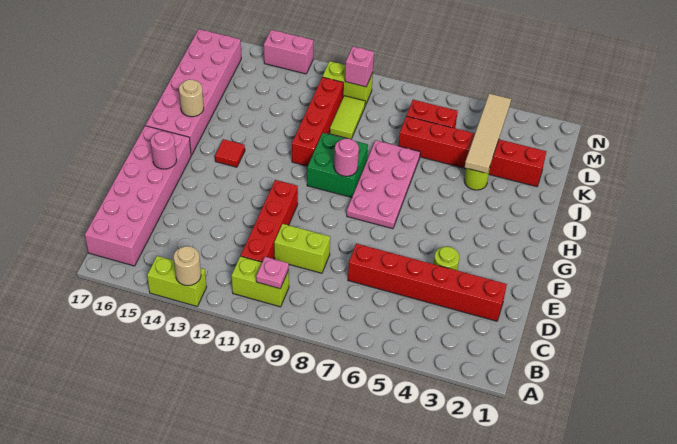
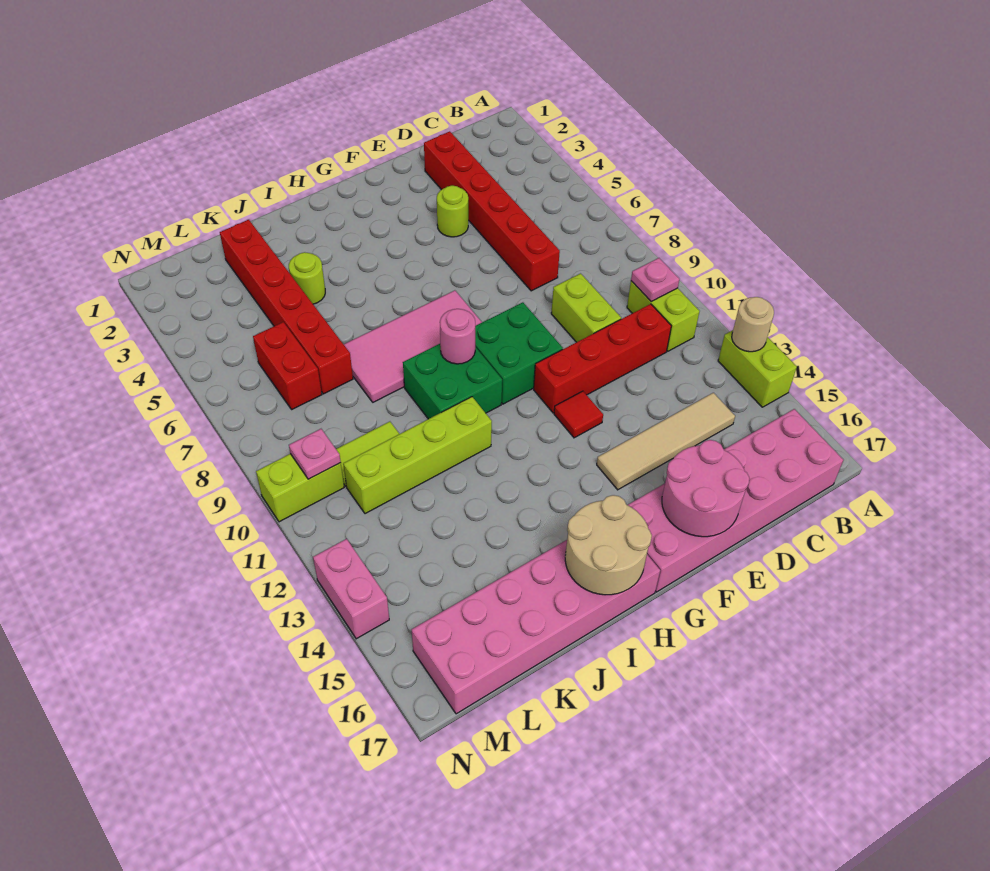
none -> green brick F9:G10 level 1
pink round brick F16 level 2 -> pink round brick E16:F17 level 2
pink plate G7:J8 level 1 -> pink tile G7:J8 level 1
red tile H14 level 1 -> red tile F12 level 1
red brick I11:L11 level 1 -> lime brick I11:L11 level 1
tan round brick I16 level 2 -> tan round brick H16:I17 level 2
tan tile J4:M4 level 2 -> tan tile C14:F14 level 1
lime brick M10:M11 level 1 -> lime brick M10:N10 level 1
pink brick M10 level 2 -> pink plate M10 level 2

